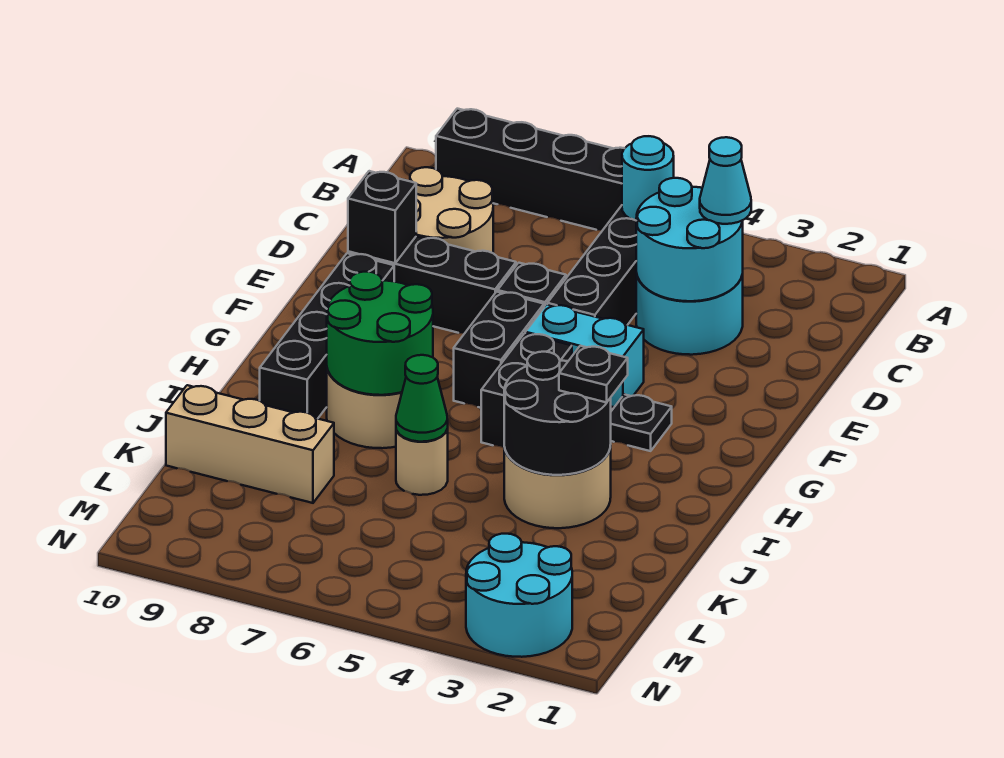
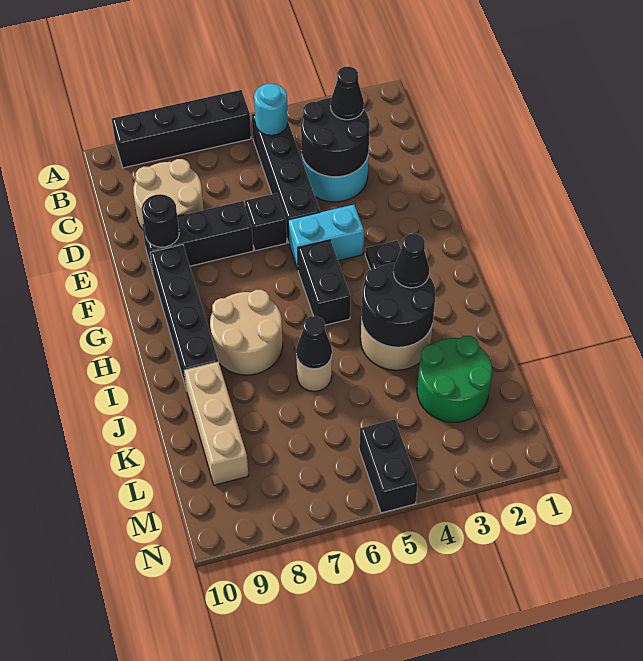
cyan round brick C3:D4 level 2 -> black round brick C3:D4 level 2
cyan cone C3 level 3 -> black cone C3 level 3
black brick E9 level 2 -> black round brick E9 level 2
black brick F6:G6 level 1 -> black brick M5:N5 level 1
green round brick H7:I8 level 2 -> green round brick K2:L3 level 1
black plate I3 level 3 -> black cone I3 level 3
green cone J6 level 2 -> black cone J6 level 2
tan brick K8:K10 level 1 -> tan brick J9:L9 level 1
cyan round brick M2:N3 level 1 -> none

